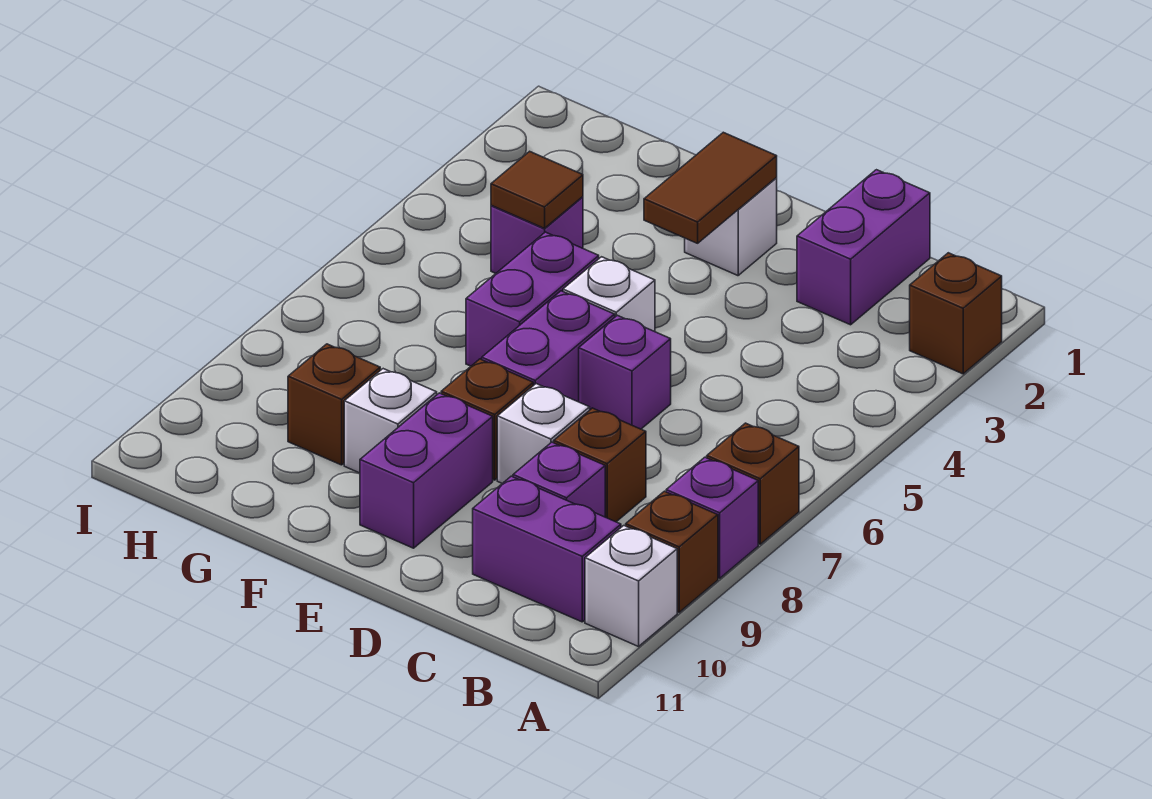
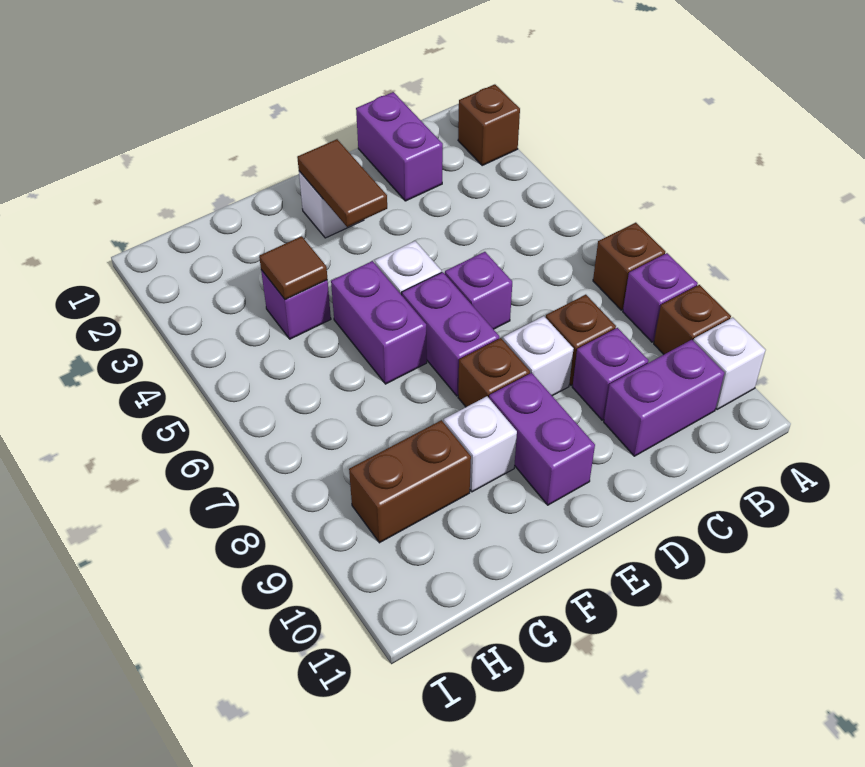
brown brick G9 level 1 -> brown brick G9:H9 level 1

